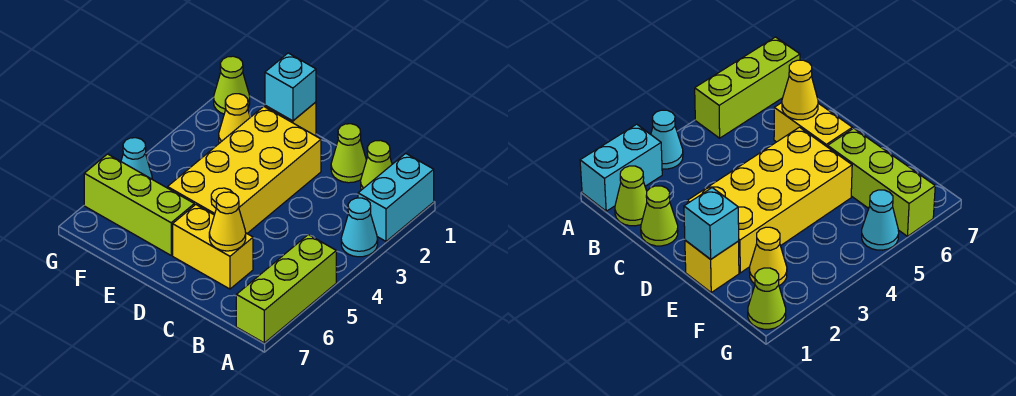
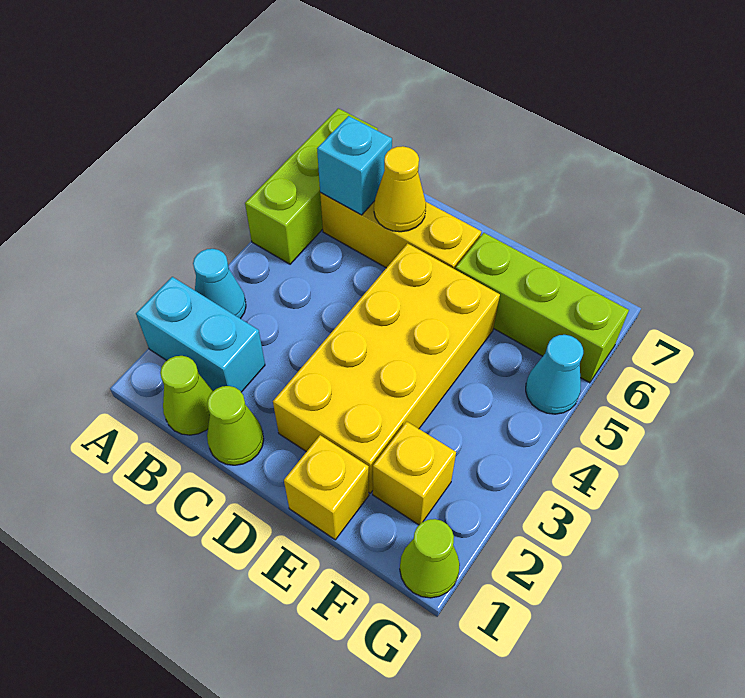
cyan brick A1:A2 level 1 -> cyan brick A2:B2 level 1
yellow brick C6:D6 level 1 -> yellow brick B6:D6 level 1
cyan brick E1 level 2 -> cyan brick B6 level 2
yellow cone F2 level 1 -> yellow brick F2 level 1

